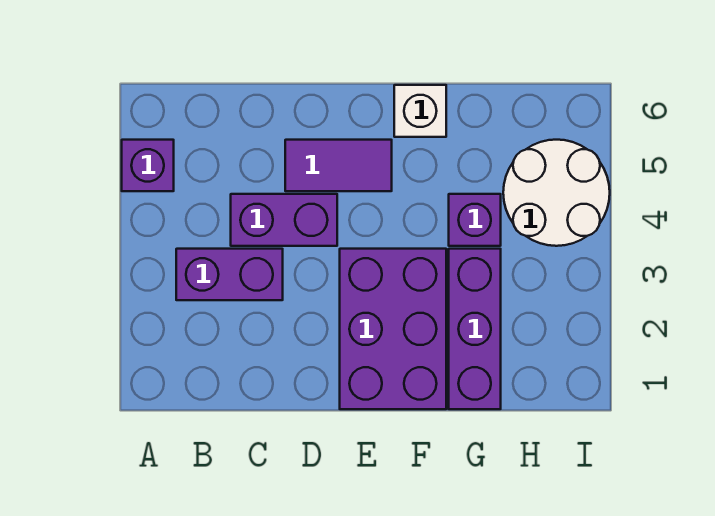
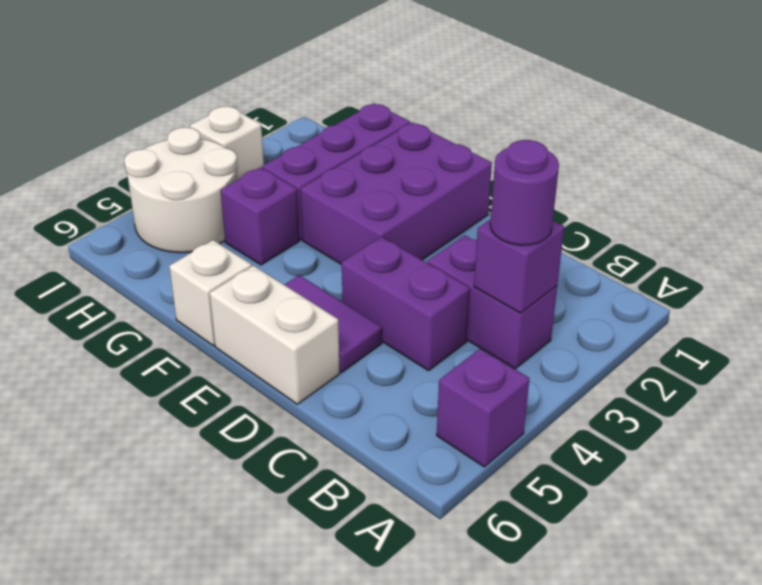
none -> purple brick B3 level 2
none -> purple round brick B3 level 3
none -> white brick D6:E6 level 1
none -> white brick I3 level 1

